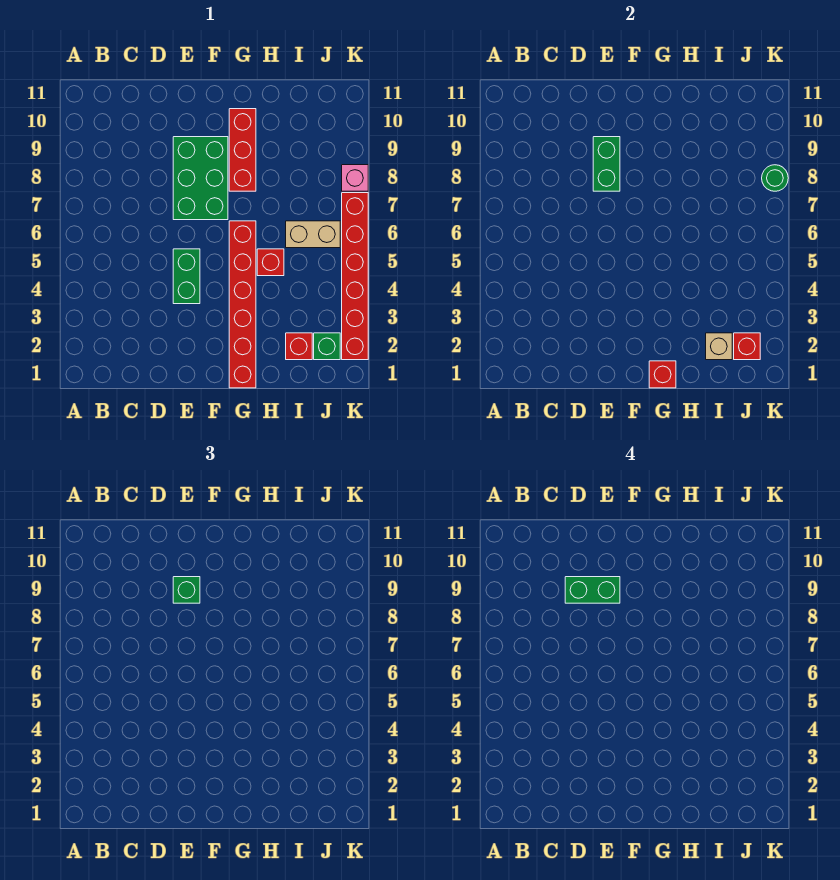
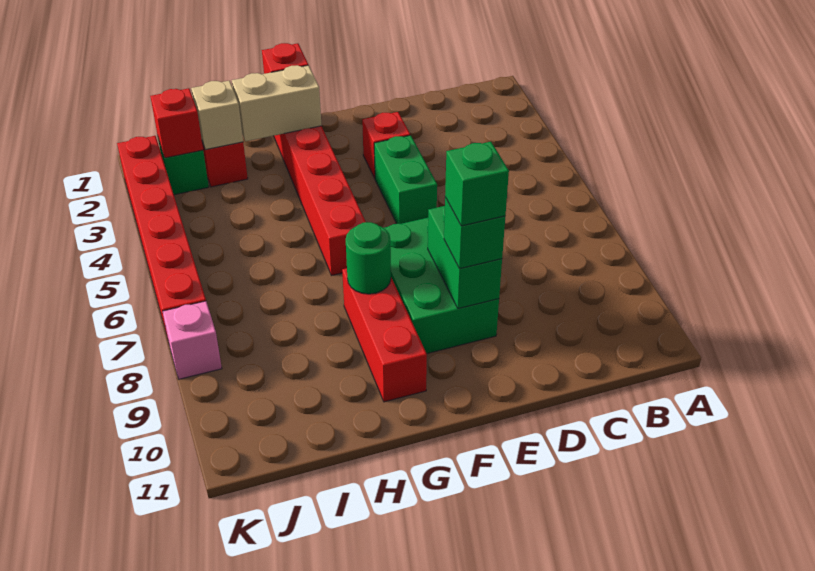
green brick D9:E9 level 4 -> green brick E9 level 4
red brick H5 level 1 -> red brick E3 level 1
tan brick I6:J6 level 1 -> tan brick G2:H2 level 2
green round brick K8 level 2 -> green round brick G8 level 2

